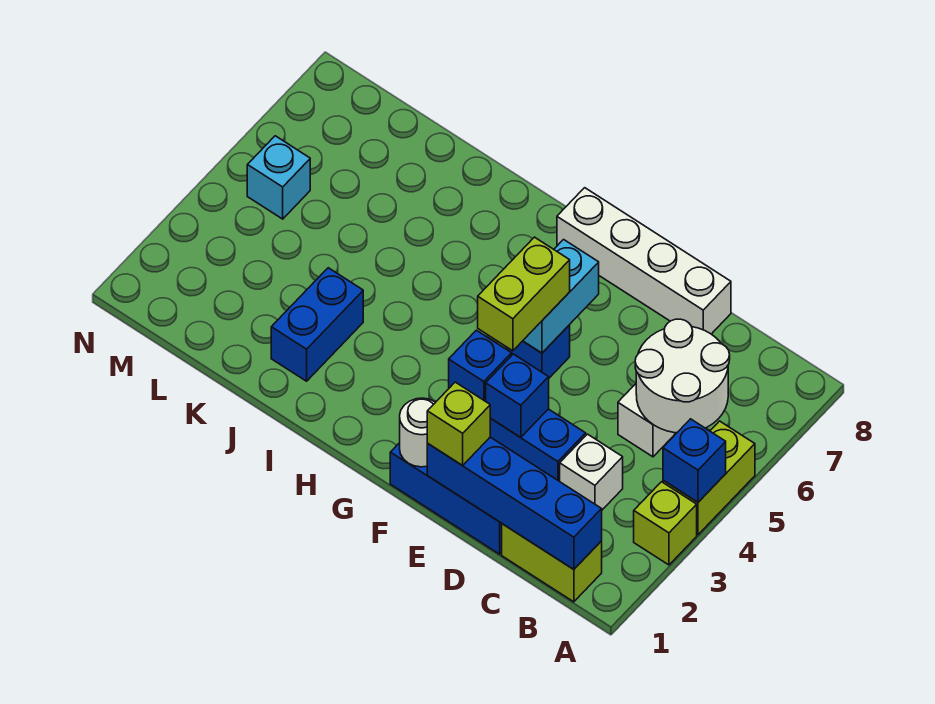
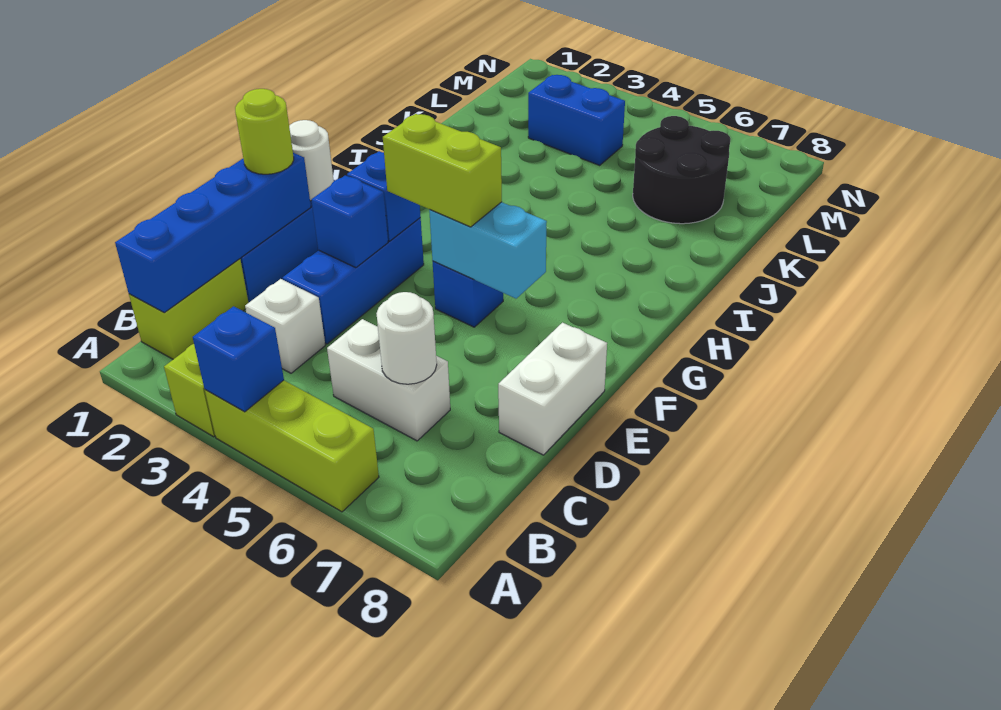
lime brick A4:A5 level 1 -> lime brick A4:A6 level 1
white round brick B5:C6 level 2 -> white round brick C6 level 2
white brick D8:G8 level 1 -> white brick D8:E8 level 1
lime brick E1 level 3 -> lime round brick E1 level 3
blue brick J2:J3 level 1 -> blue brick L3:L4 level 1
none -> black round brick K6:L7 level 1
cyan brick M5 level 1 -> none

